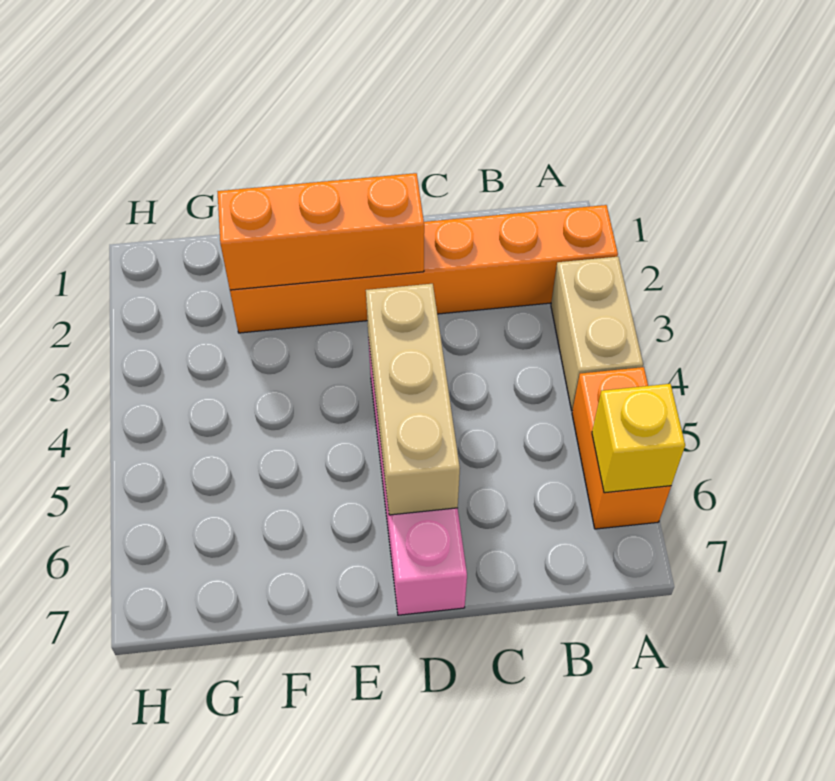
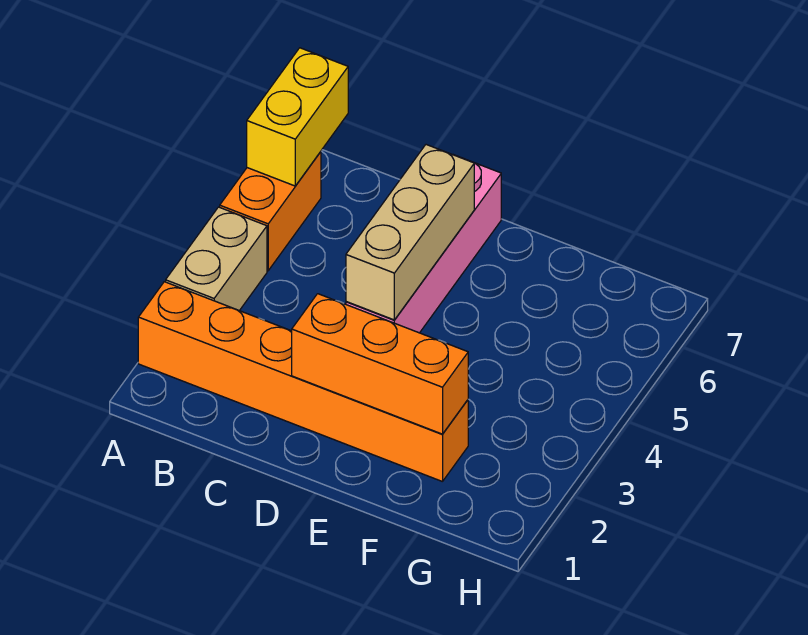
yellow brick A6 level 2 -> yellow brick A6:A7 level 2

